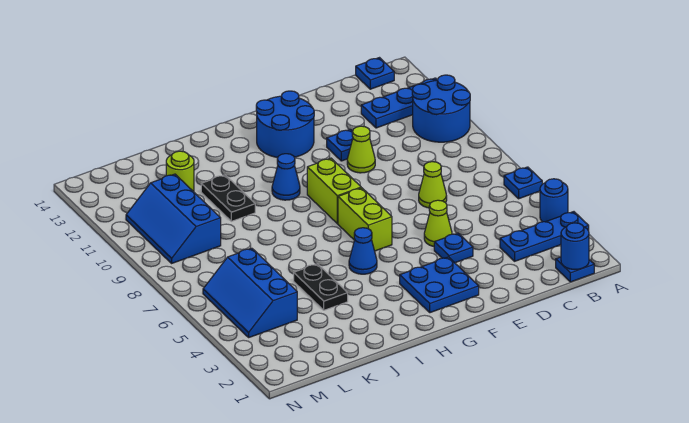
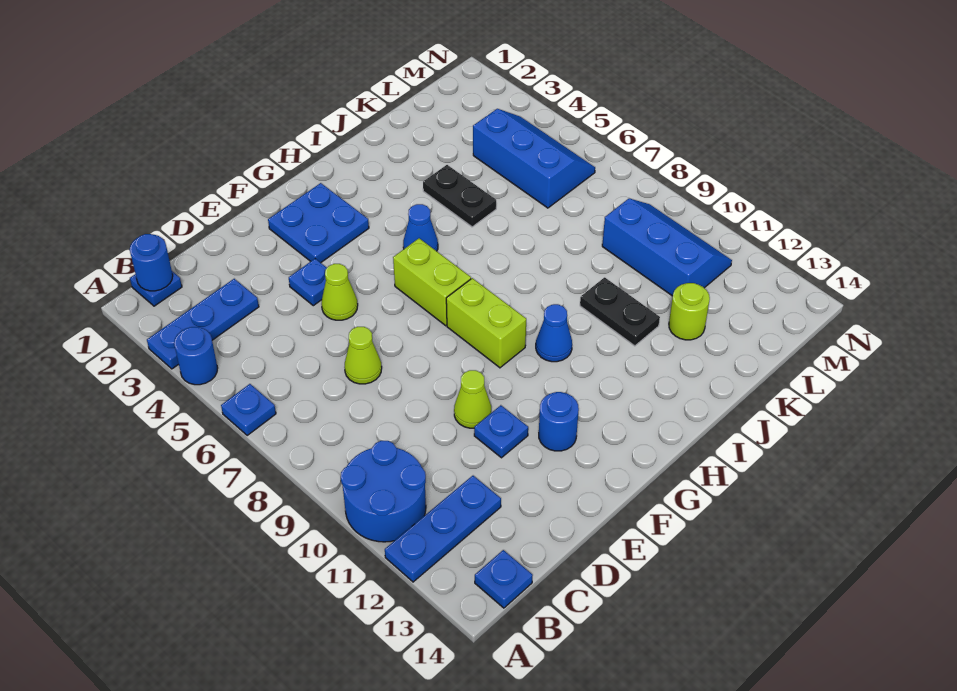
blue round brick F12:G13 level 1 -> blue round brick F12 level 1

